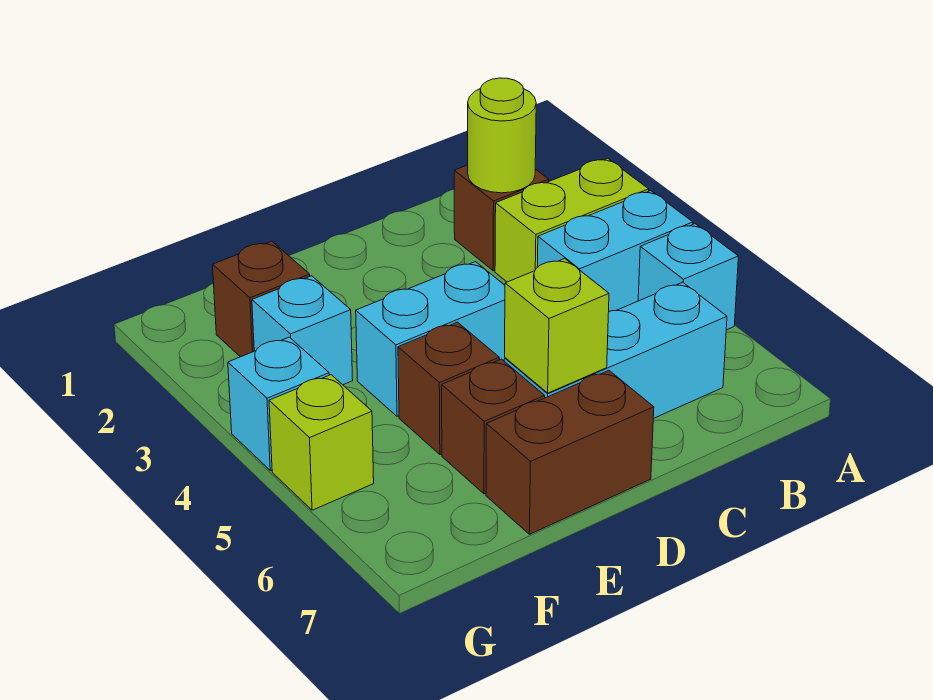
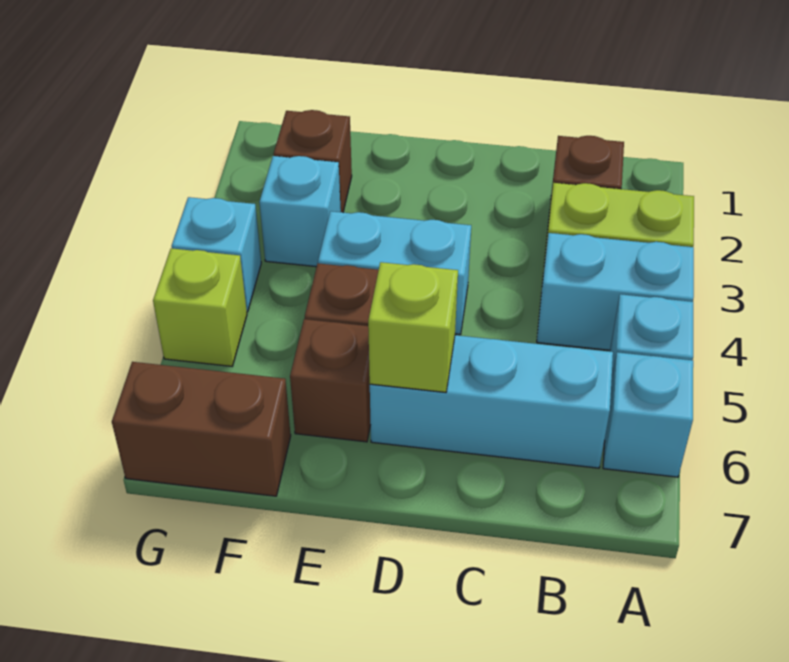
none -> cyan brick A6 level 1
lime round brick B2 level 2 -> none
brown brick D7:E7 level 1 -> brown brick F7:G7 level 1

